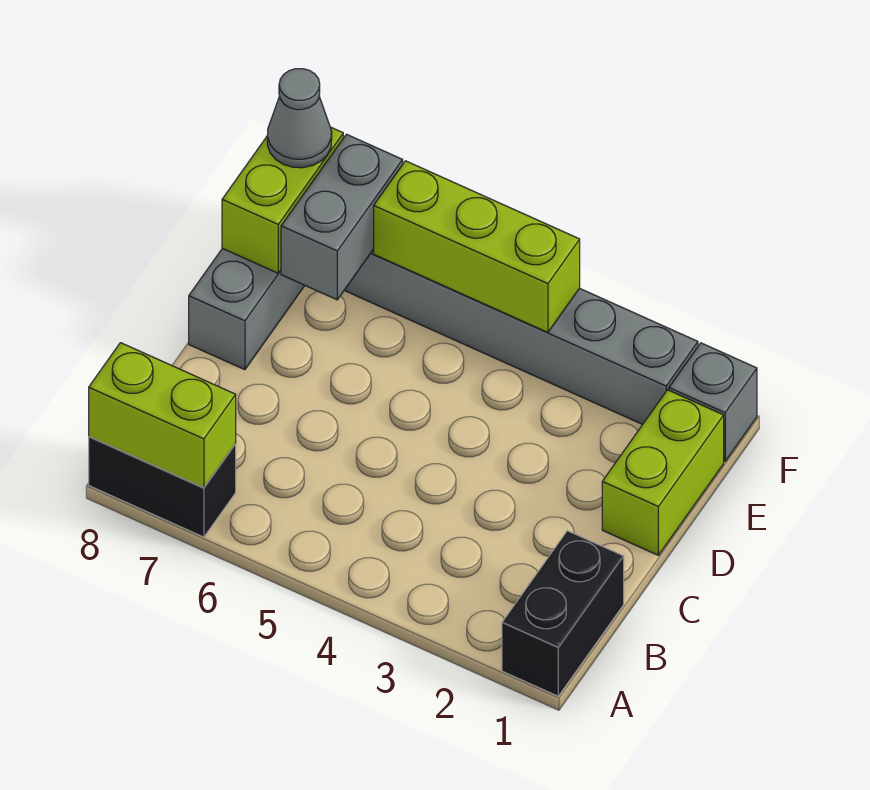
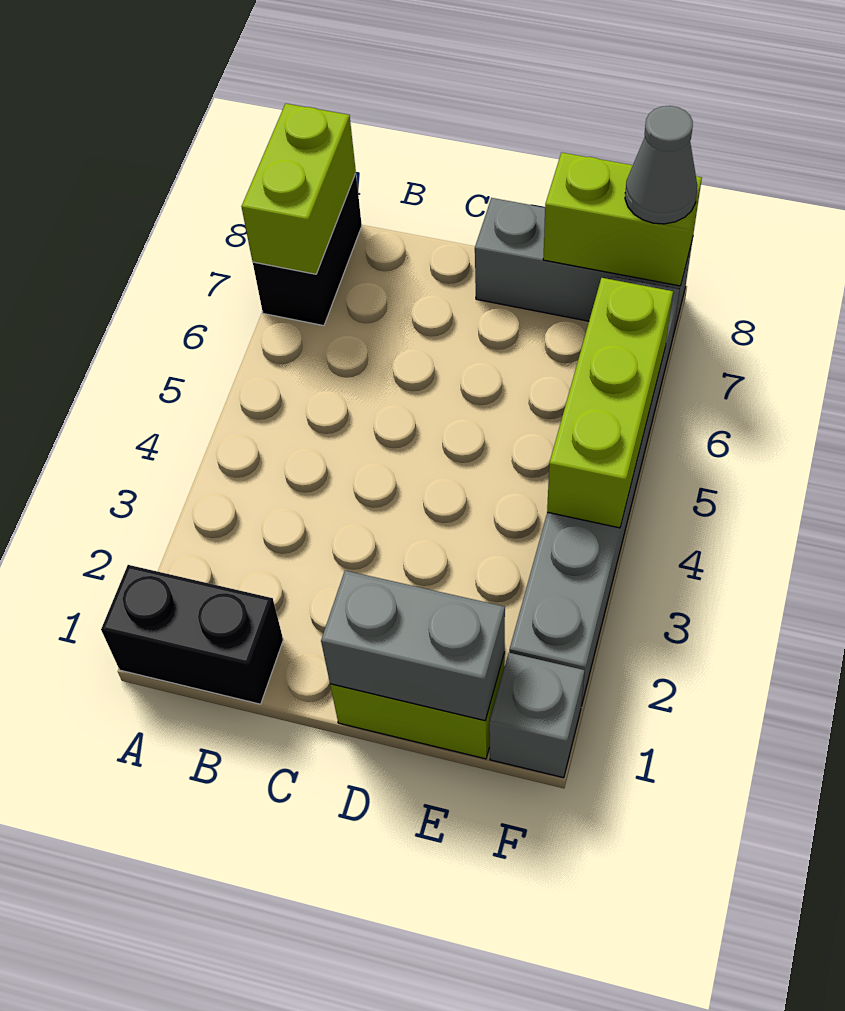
grey brick E7:F7 level 2 -> grey brick D1:E1 level 2

